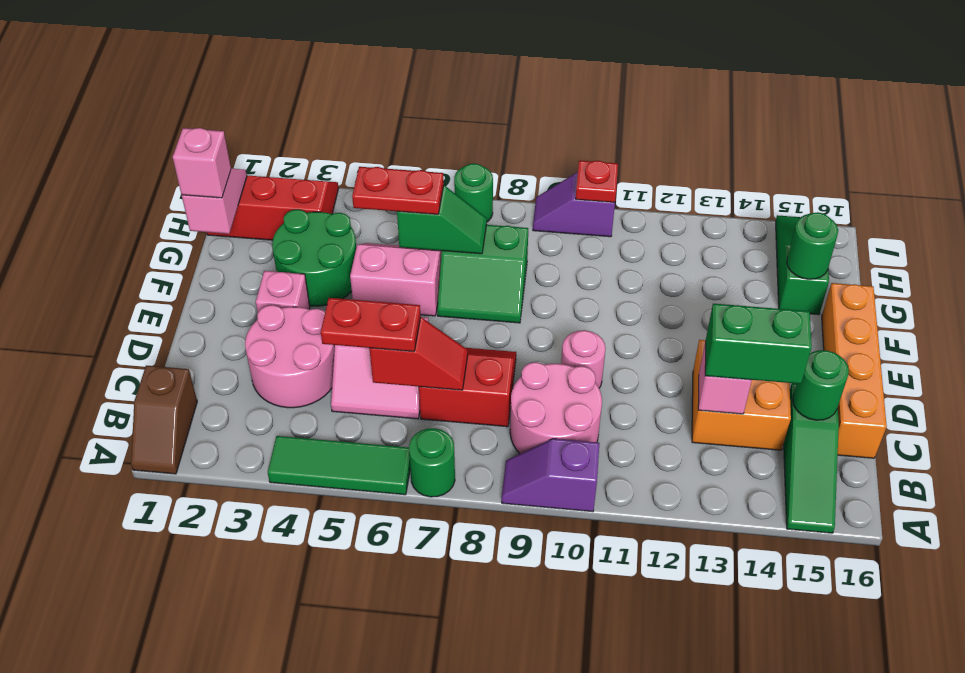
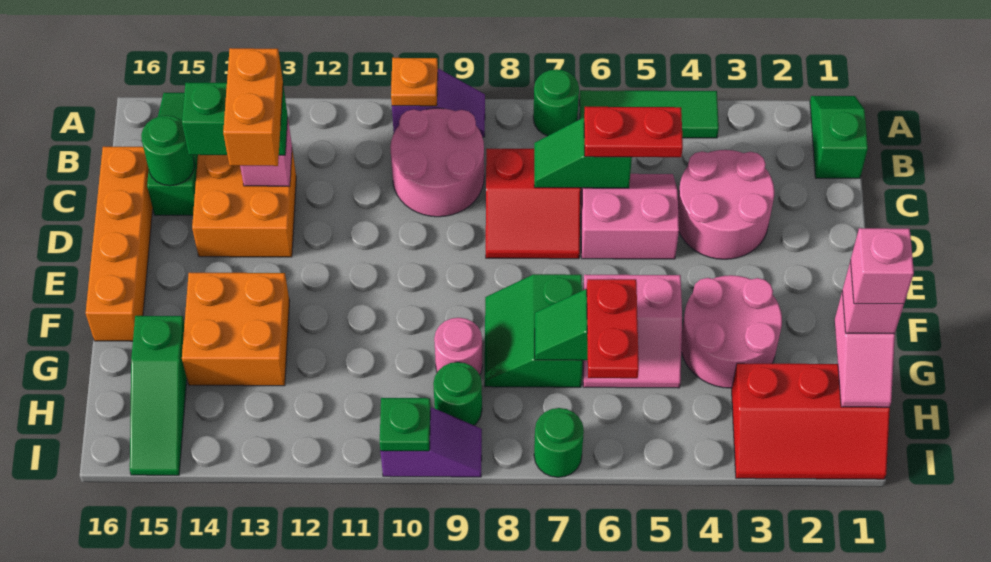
brown slope A1:B1 level 1 top B -> green slope A1:B1 level 1 top B
none -> orange plate A10 level 2
red slope C6:C7 level 2 top 6 -> green slope C6:C7 level 2 top 6
none -> orange brick C13:D13 level 4
pink round brick D10 level 1 -> pink round brick G9 level 1
pink brick E3 level 1 -> pink brick G1 level 4
green round brick F3:G4 level 1 -> pink round brick F3:G4 level 1
green slope F7:G8 level 1 top G -> green slope F7:G8 level 1 top 7
none -> orange brick F13:G14 level 1
red plate G5:G6 level 3 -> red plate G6:H6 level 3
green round brick G15 level 2 -> green round brick H9 level 1
red plate I10 level 2 -> green plate I10 level 2

